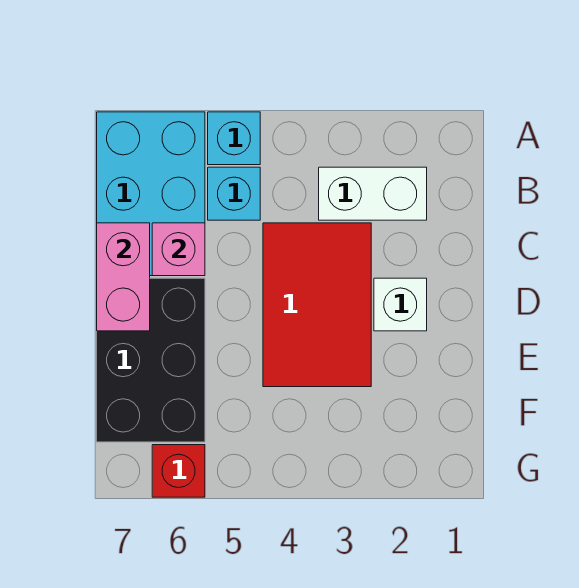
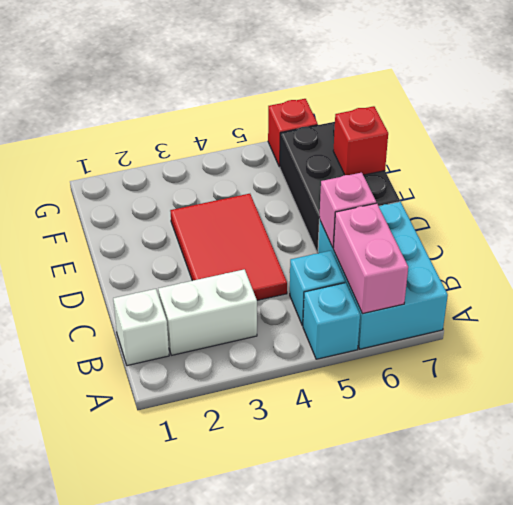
pink brick C7:D7 level 2 -> pink brick A6:B6 level 2
white brick D2 level 1 -> white brick B1 level 1
none -> red brick E7 level 2

